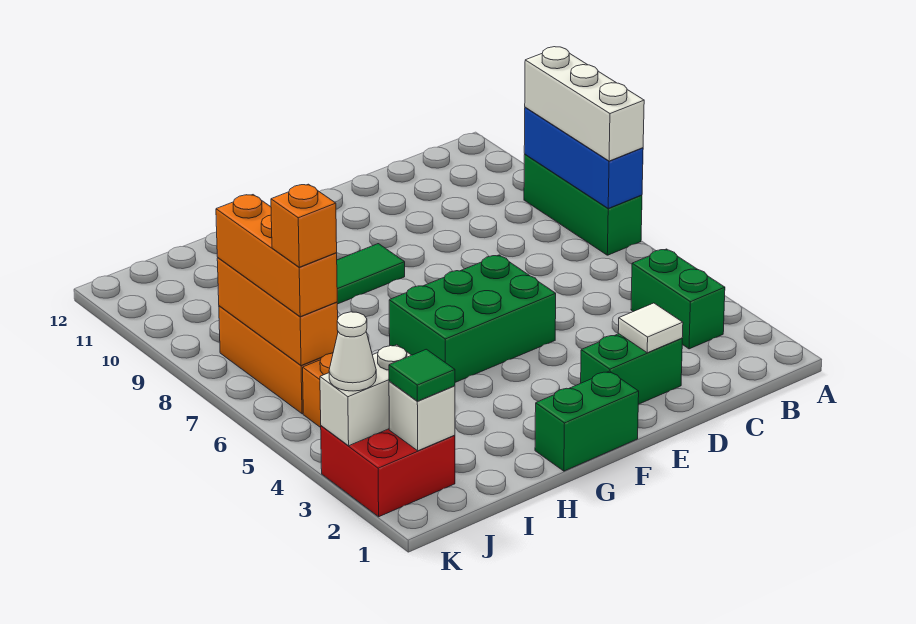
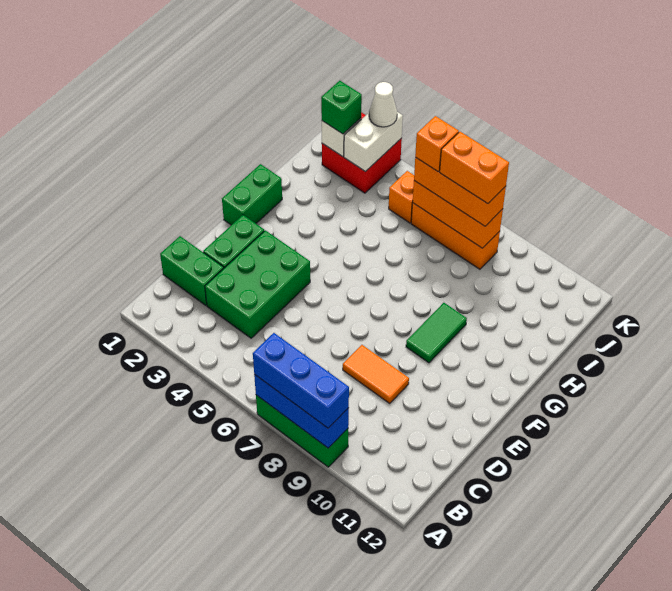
white brick A7:A9 level 3 -> blue brick A7:A9 level 3
green brick B3:B4 level 1 -> green brick C1:C2 level 1
white tile D2 level 2 -> none
none -> orange tile D8:D9 level 1
green brick E5:G6 level 1 -> green brick C3:E4 level 1
green tile J2 level 3 -> green brick J2 level 3
none -> orange brick J7:J8 level 4

